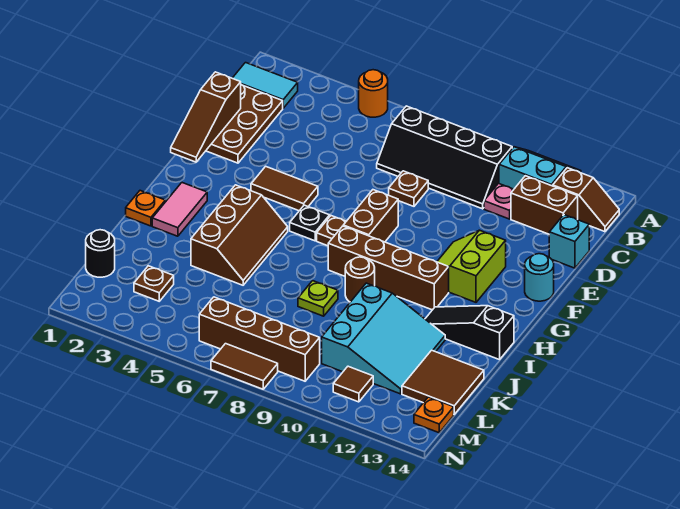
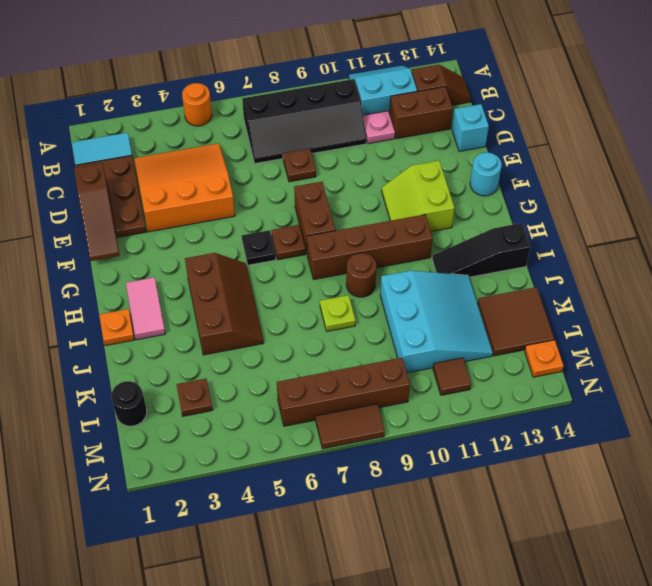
none -> orange slope C3:E5 level 1 top E
brown tile F4:F5 level 1 -> none

